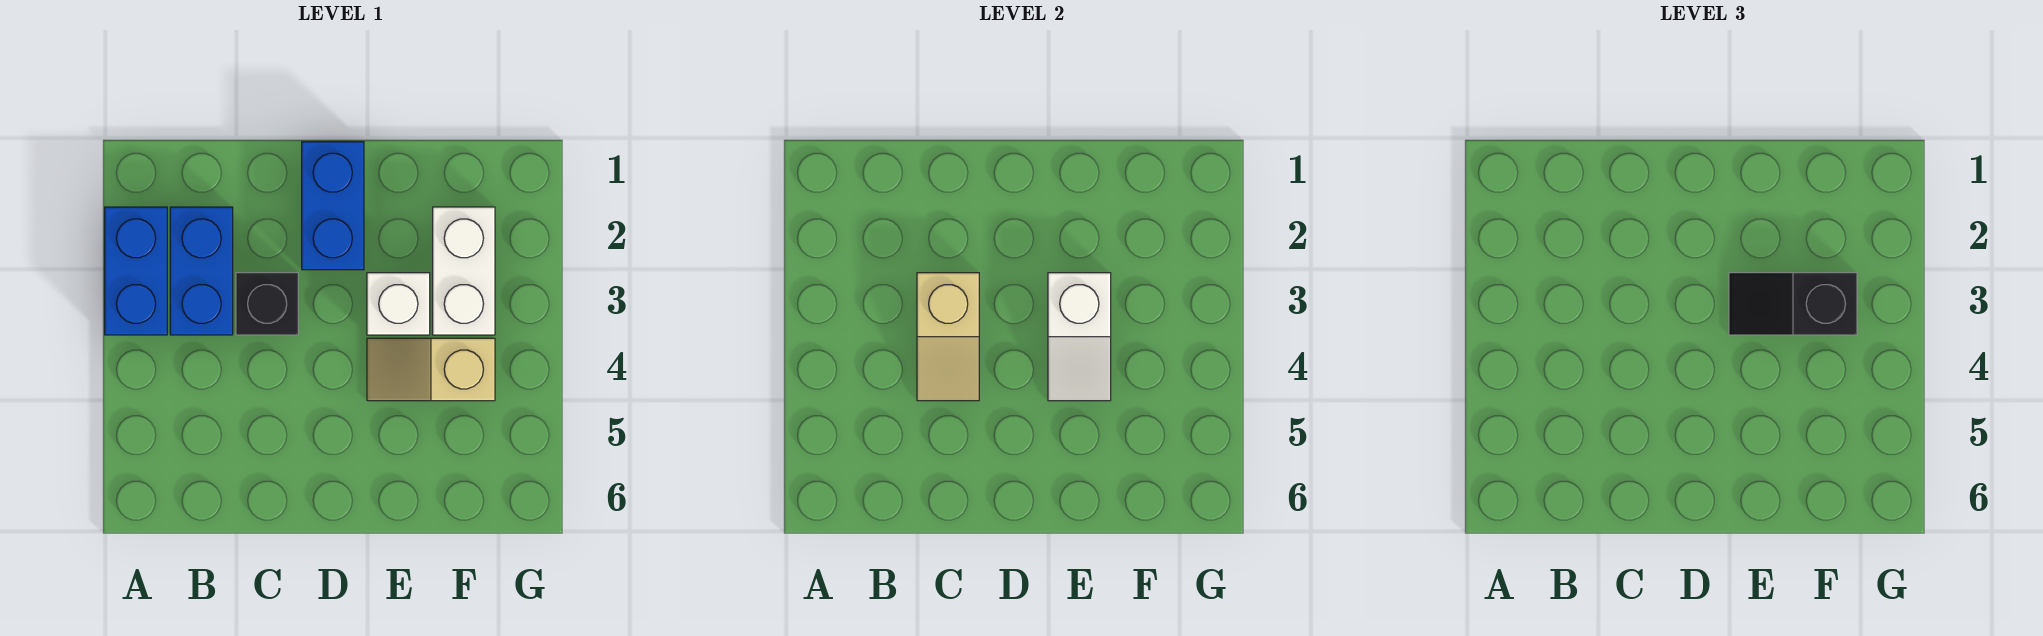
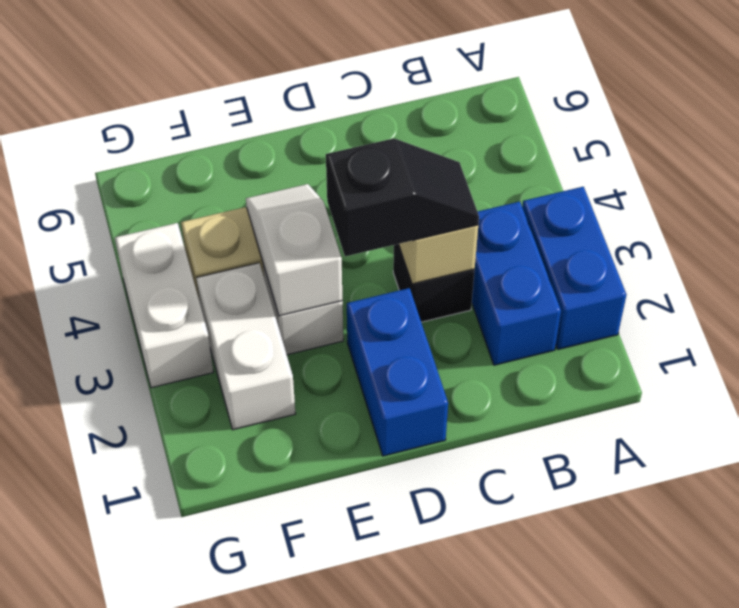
black slope E3:F3 level 3 top F -> black slope C3:D3 level 3 top D
none -> white brick G3:G4 level 1

